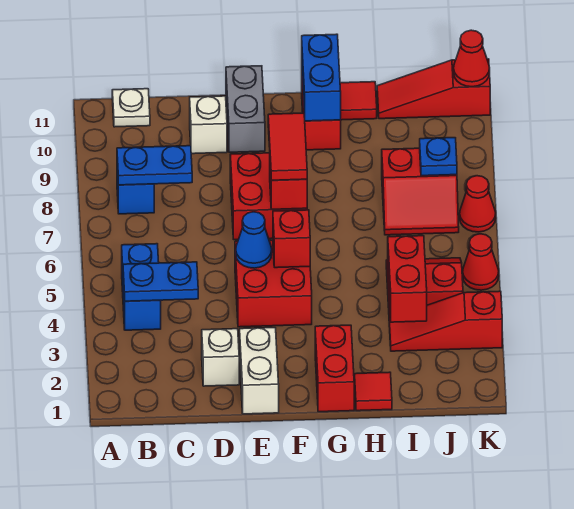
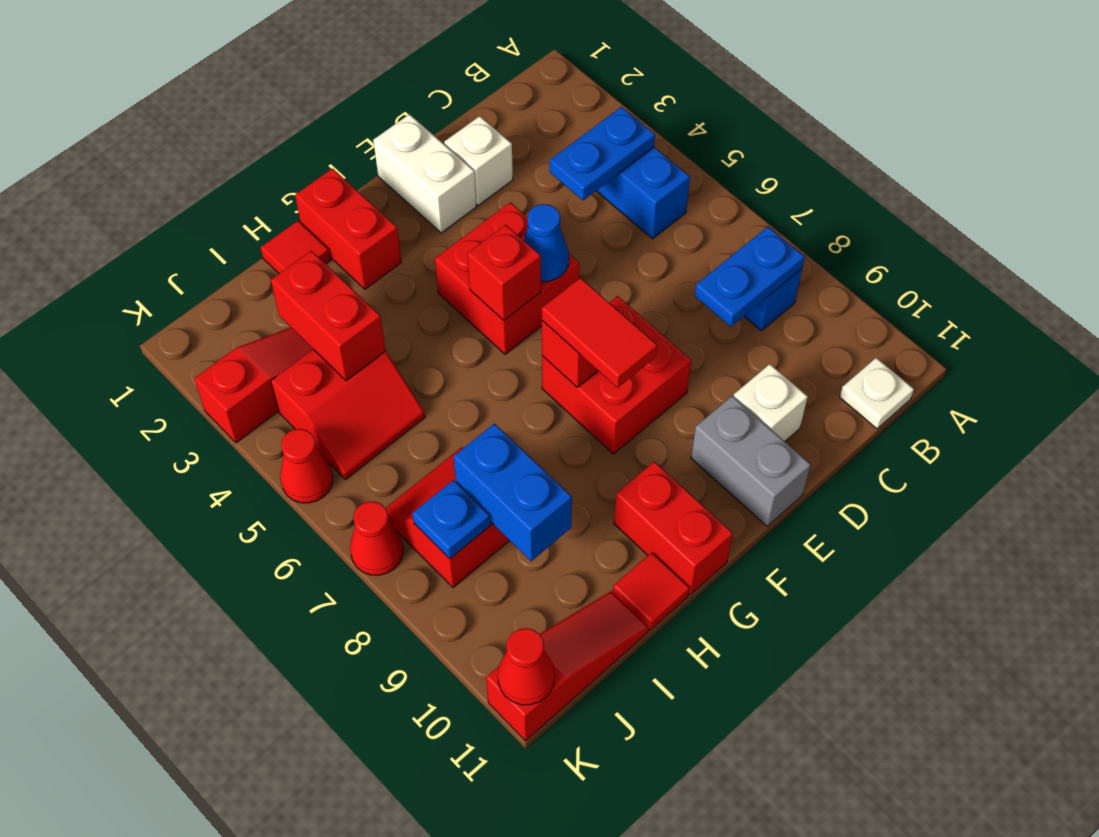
blue brick G10:G11 level 2 -> blue brick I8:I9 level 2

